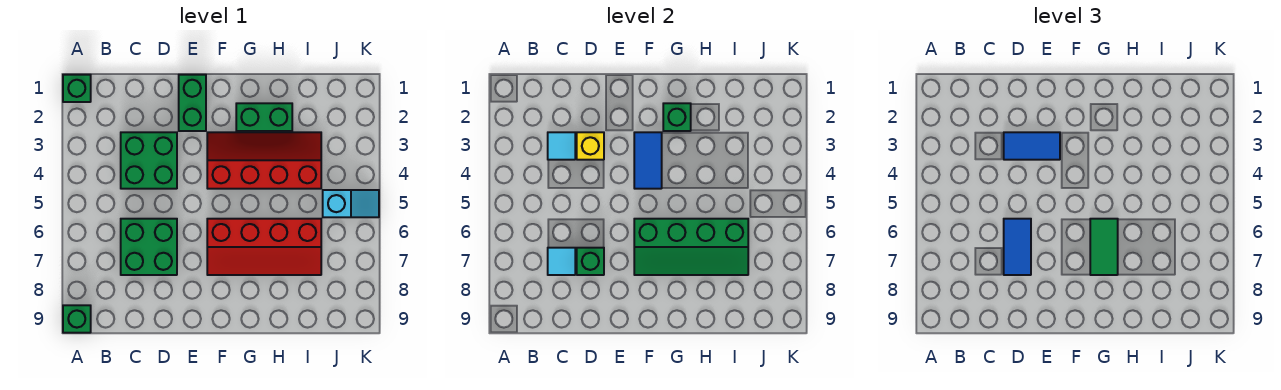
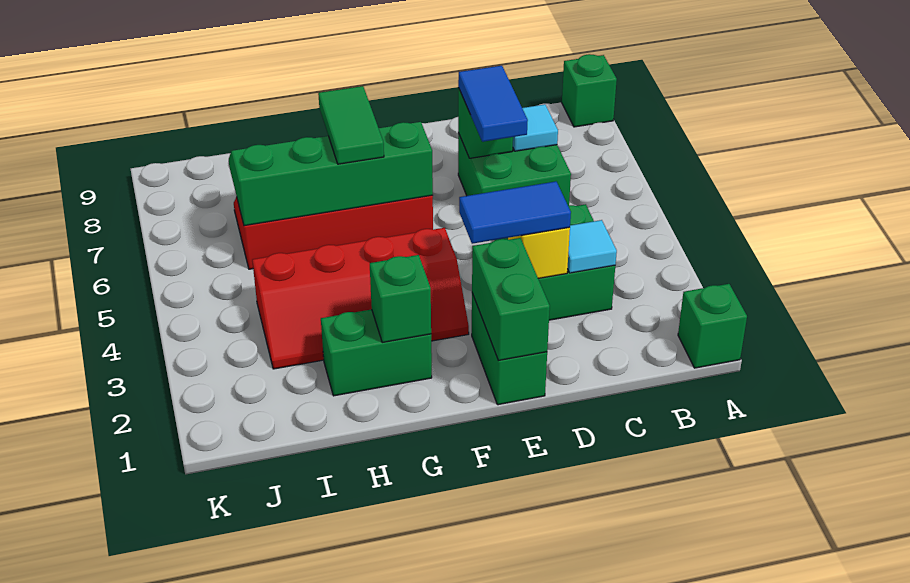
none -> green brick E1:E2 level 2
blue tile F3:F4 level 2 -> none
cyan slope J5:K5 level 1 top J -> none

